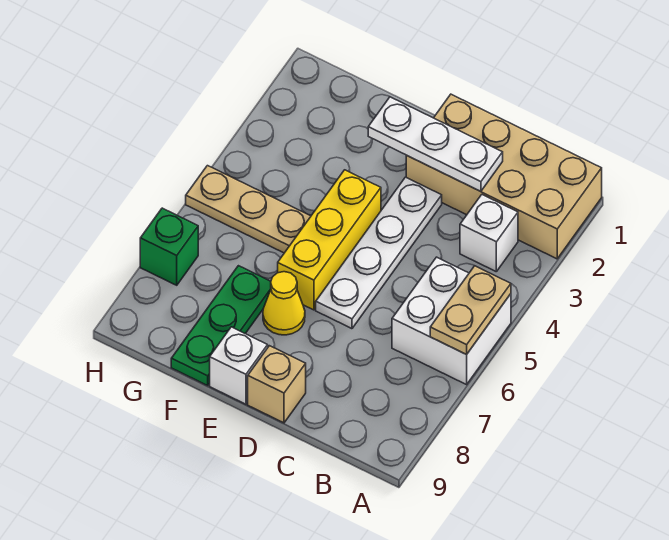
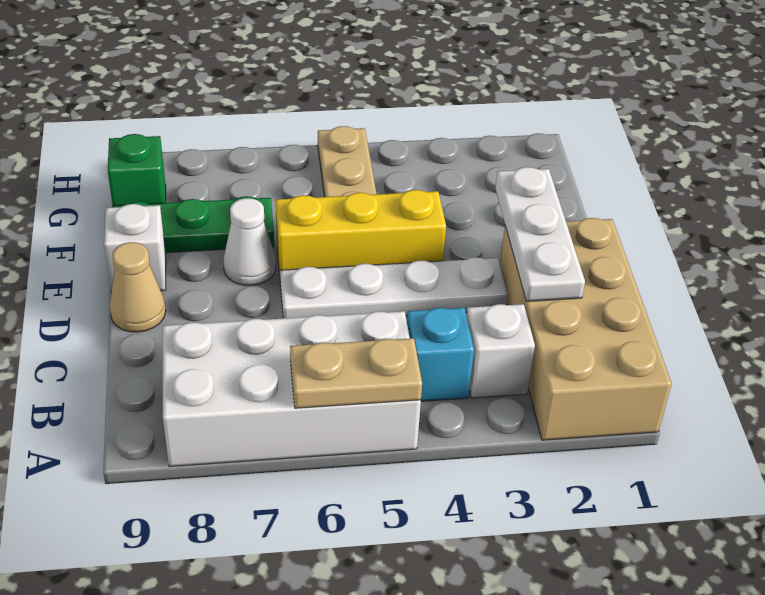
white brick A5:B6 level 1 -> white brick A5:B8 level 1
none -> cyan brick B4 level 1
tan brick D9 level 1 -> tan cone D9 level 1
yellow cone E7 level 1 -> white cone E7 level 1
green brick H7 level 1 -> green brick G9 level 1

